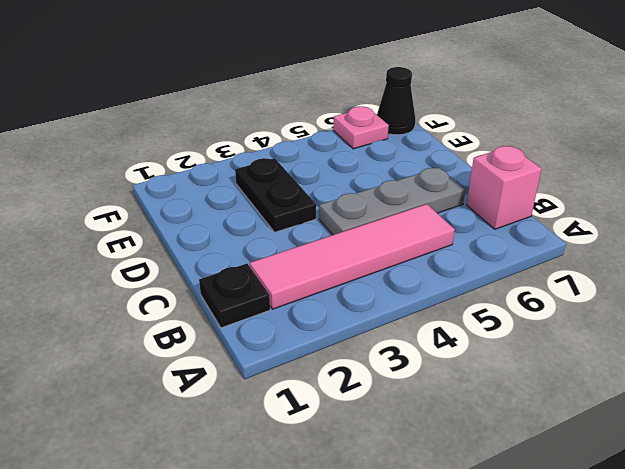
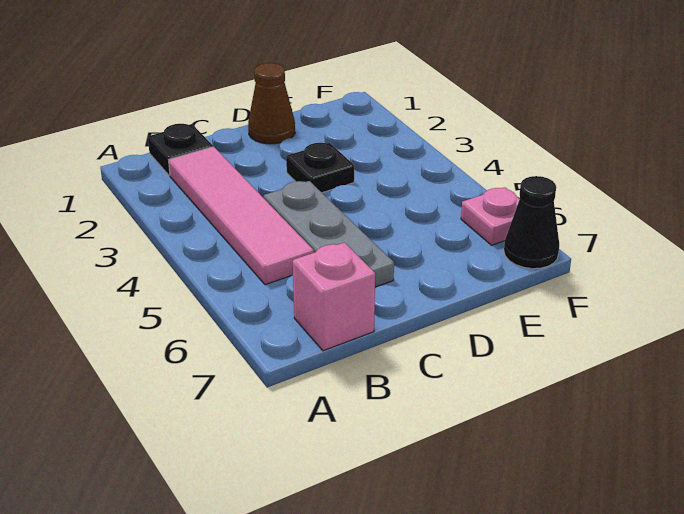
none -> brown cone D1 level 1
black plate D3:E3 level 1 -> black plate D3 level 1

